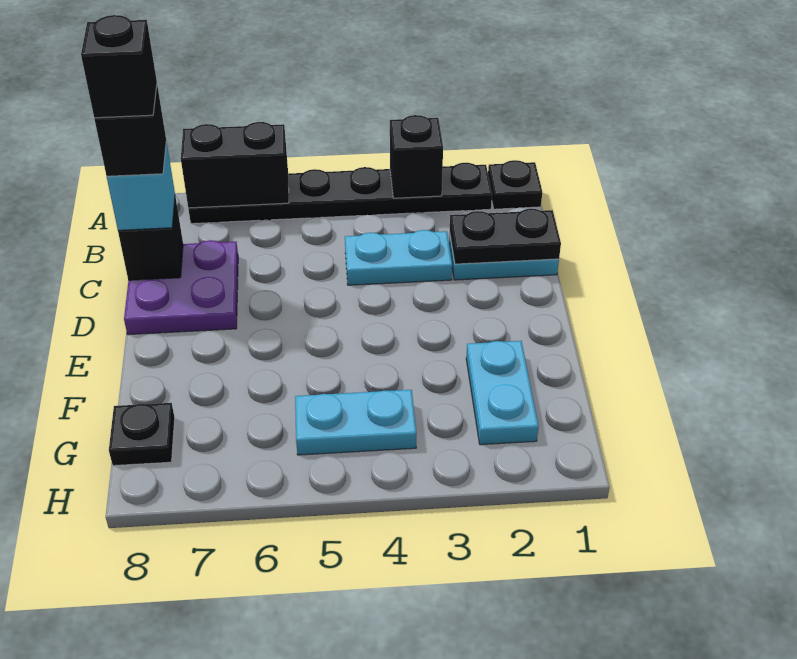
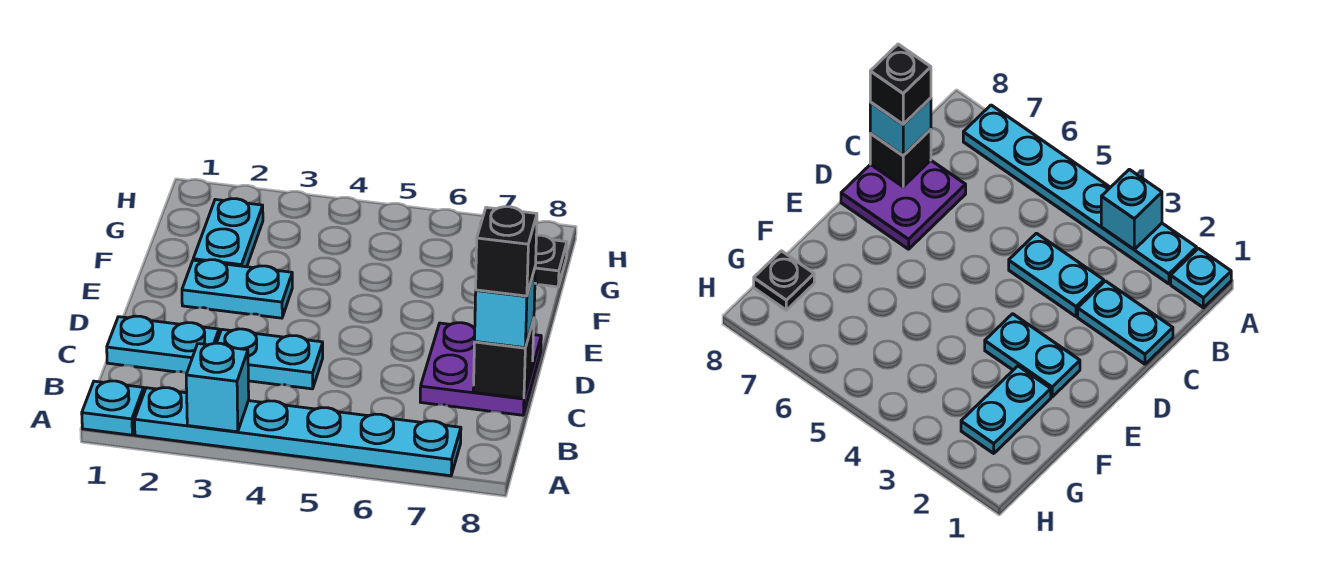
black plate A1 level 1 -> cyan plate A1 level 1
black plate A2:A7 level 1 -> cyan plate A2:A7 level 1
black brick A3 level 2 -> cyan brick A3 level 2
black brick A6:A7 level 2 -> none
black plate C1:C2 level 2 -> none
black brick C8 level 5 -> none
cyan plate G4:G5 level 1 -> cyan plate E2:E3 level 1

